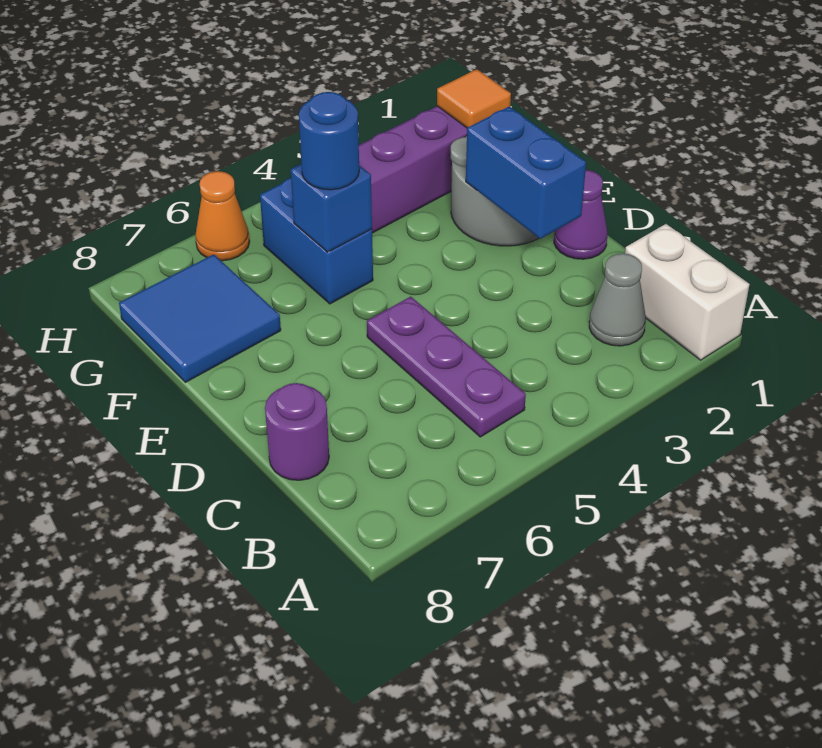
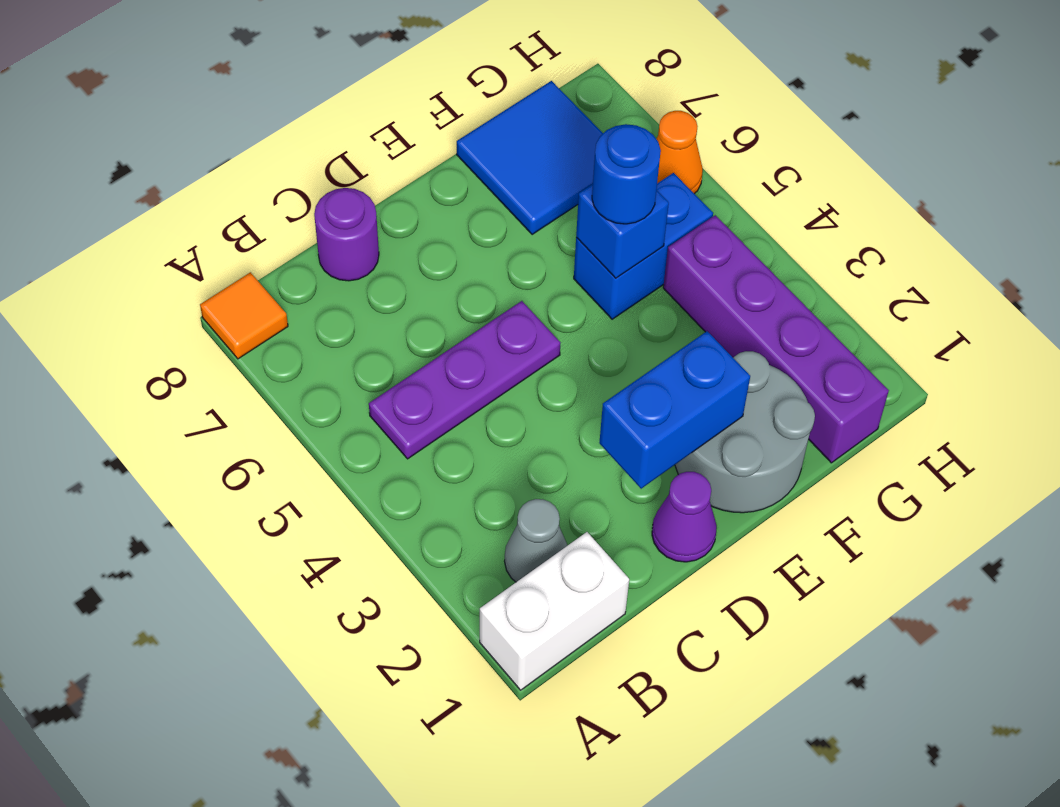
orange tile G1 level 2 -> orange tile A8 level 1

